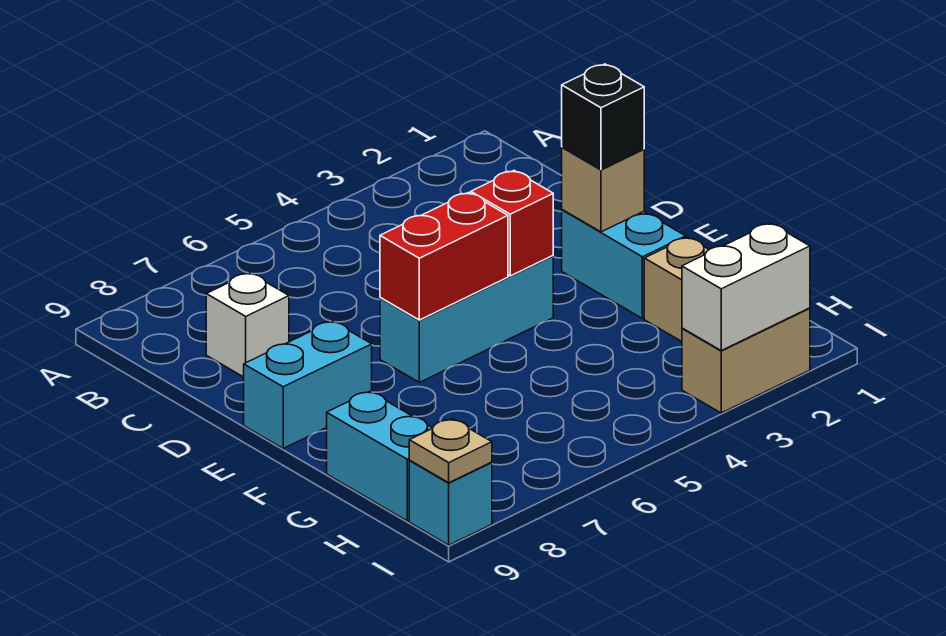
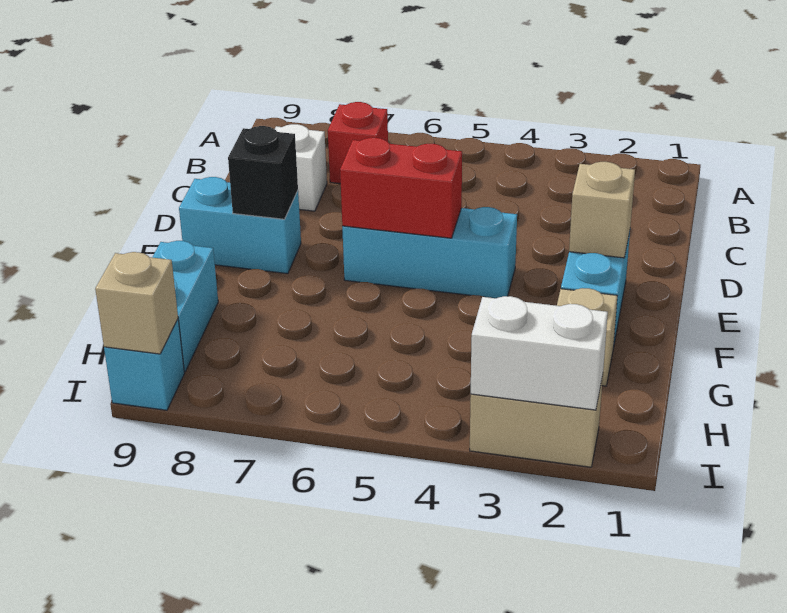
black brick E2 level 3 -> black brick E8 level 2
red brick E4 level 2 -> red brick B7 level 1
tan plate I9 level 2 -> tan brick I9 level 2

